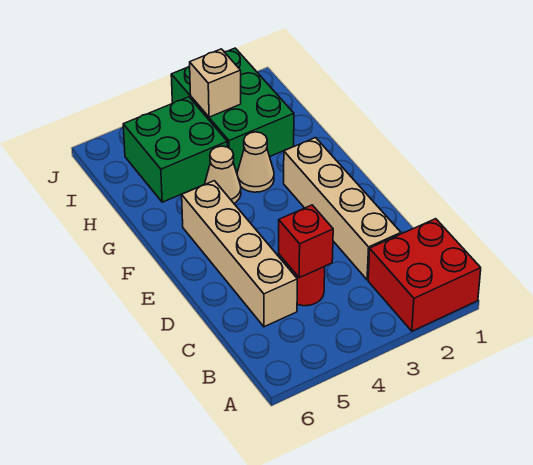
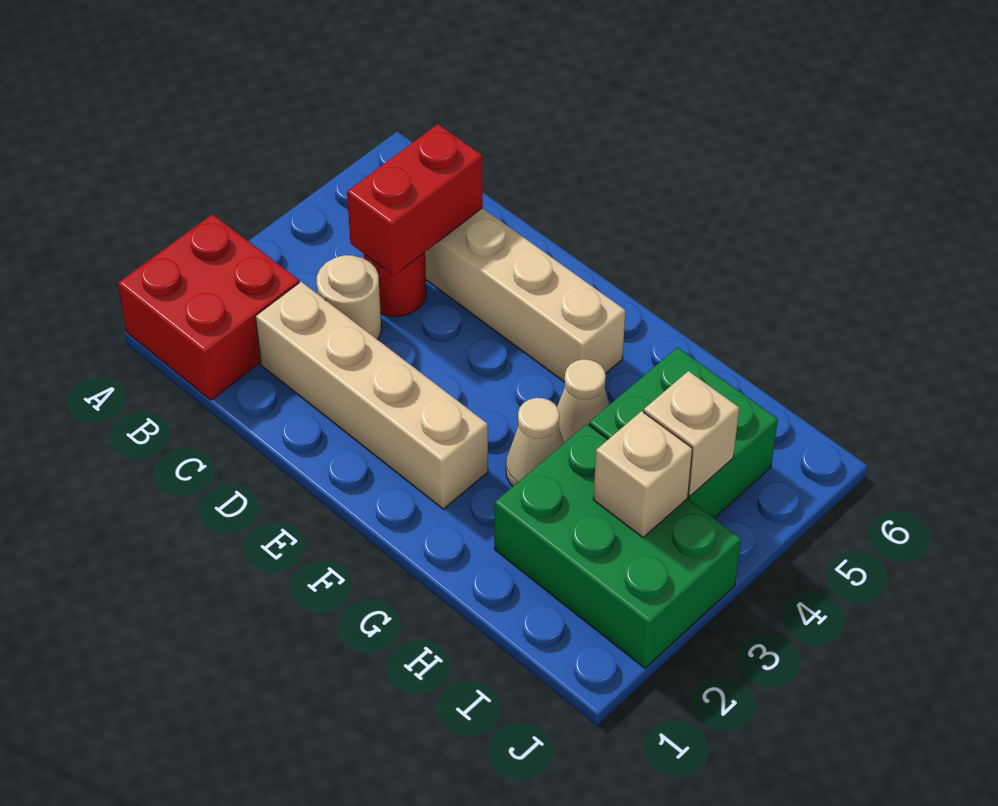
none -> tan round brick C3 level 1
red brick C4 level 2 -> red brick C4:C5 level 2
none -> tan brick I4 level 2

